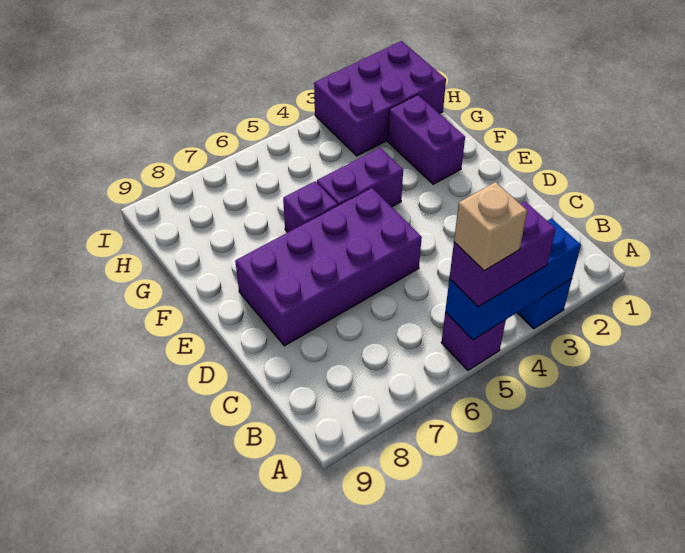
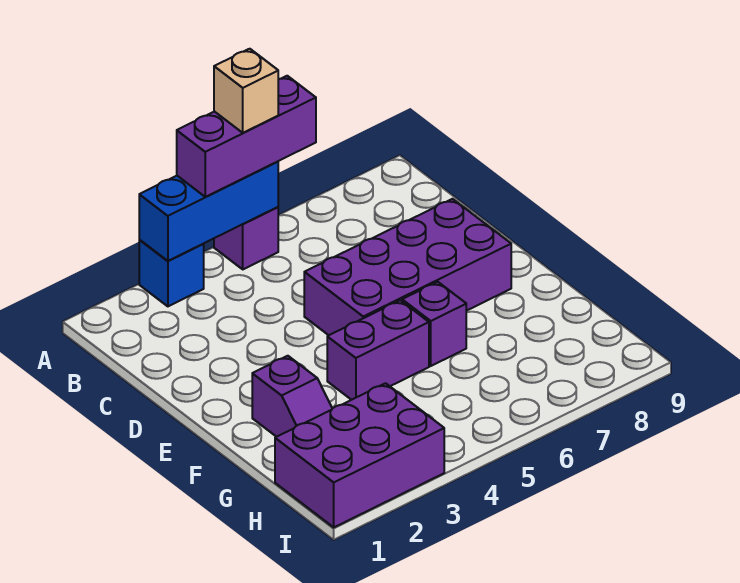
purple brick A4:A5 level 3 -> purple brick A4:A6 level 3
purple brick F2:G2 level 1 -> purple slope F2:G2 level 1 top F

